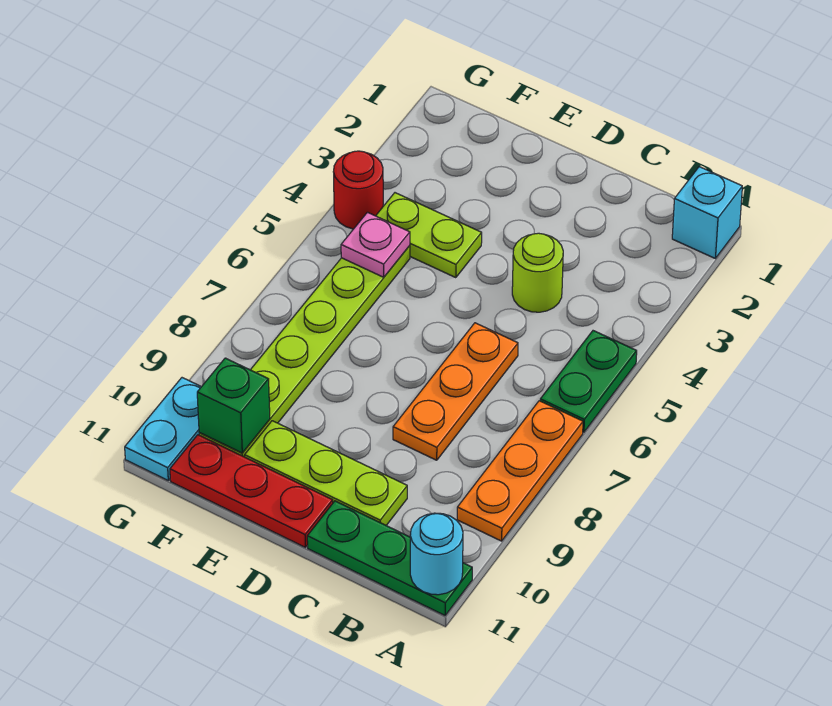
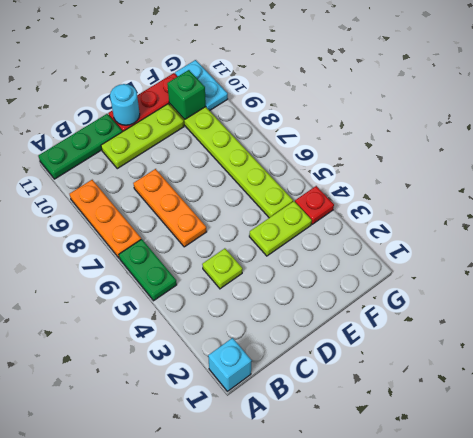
cyan round brick A11 level 2 -> cyan round brick D11 level 2
lime round brick C4 level 1 -> lime plate C4 level 1
pink plate F5 level 2 -> none
red round brick G4 level 1 -> red plate G4 level 1

